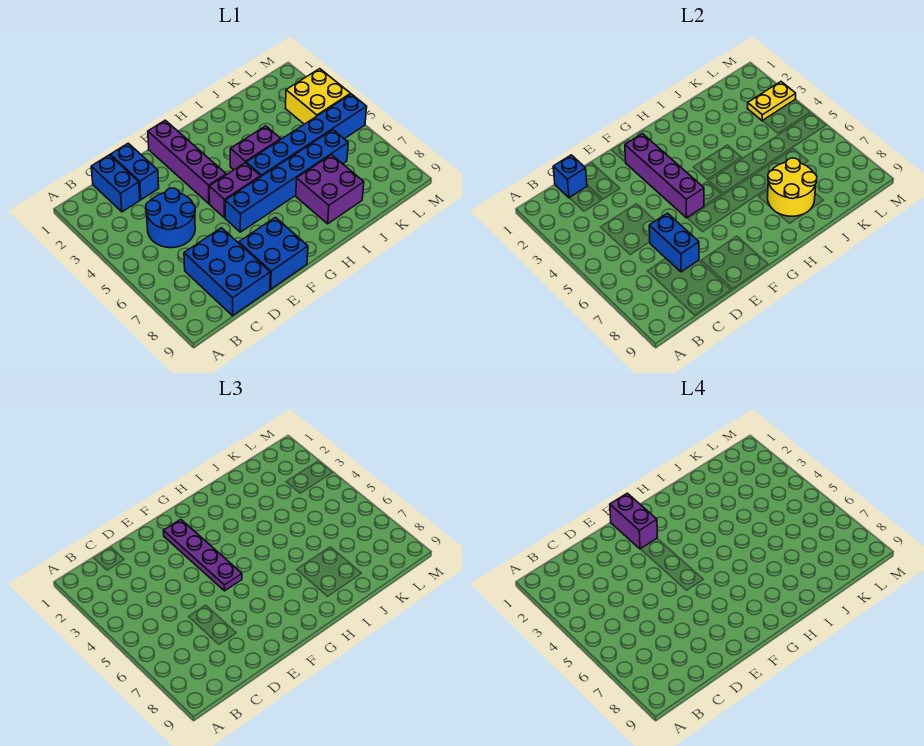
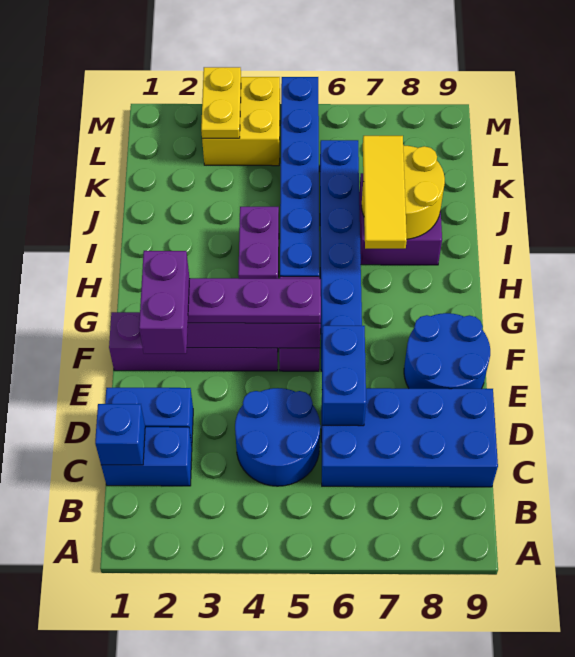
blue brick C7:D9 level 1 -> blue brick C6:D9 level 1
blue brick D6:D7 level 2 -> blue brick D6:E6 level 2
blue brick E8:F9 level 1 -> blue round brick E8:F9 level 1
purple brick F1:F2 level 4 -> purple brick E2:F2 level 4
none -> yellow tile H7:J7 level 3

